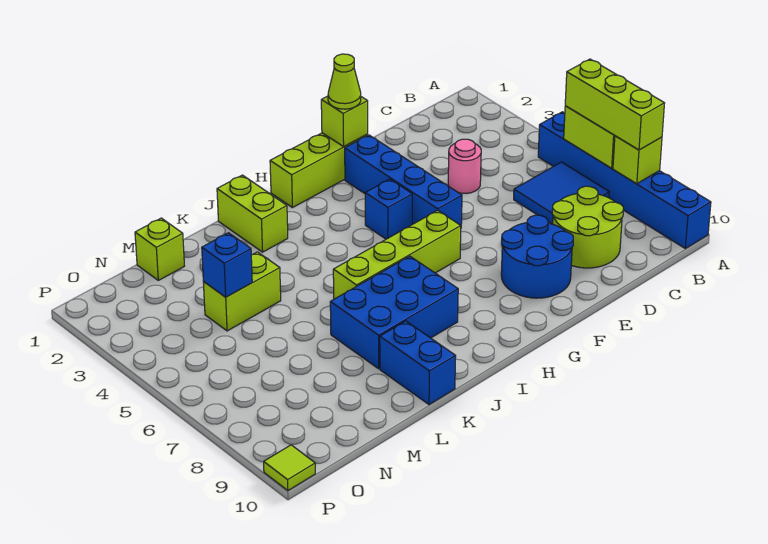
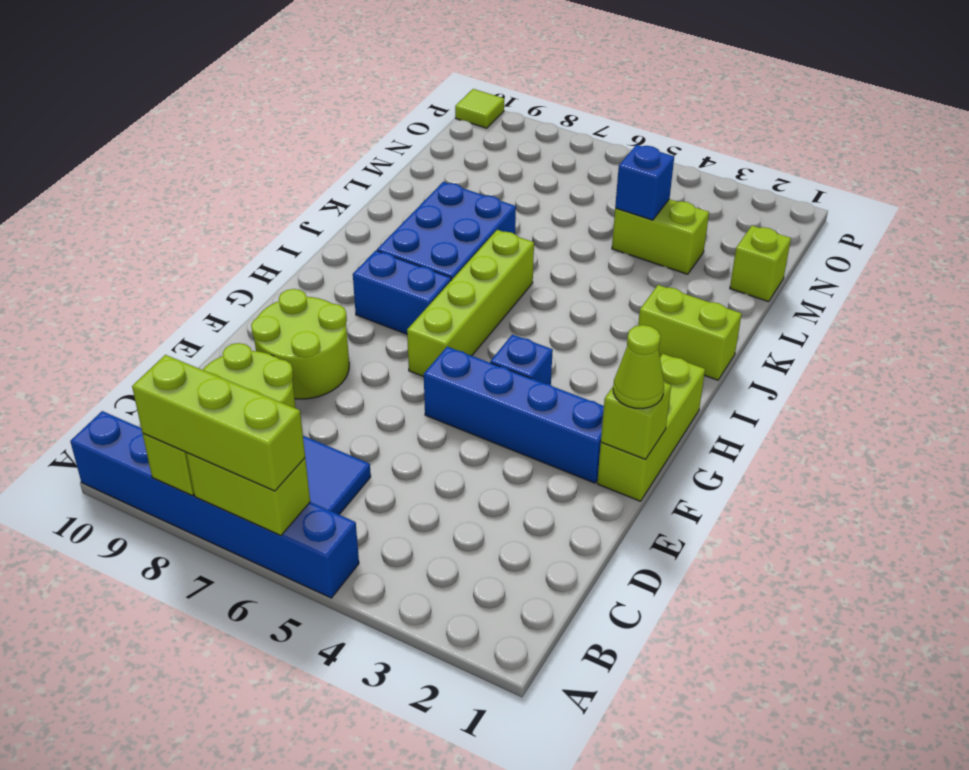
pink round brick D4 level 1 -> none
blue round brick E8:F9 level 1 -> lime round brick E8:F9 level 1
blue brick K9:K10 level 1 -> blue brick H7:H8 level 1
lime brick L4:M4 level 1 -> lime brick M3:M4 level 1

